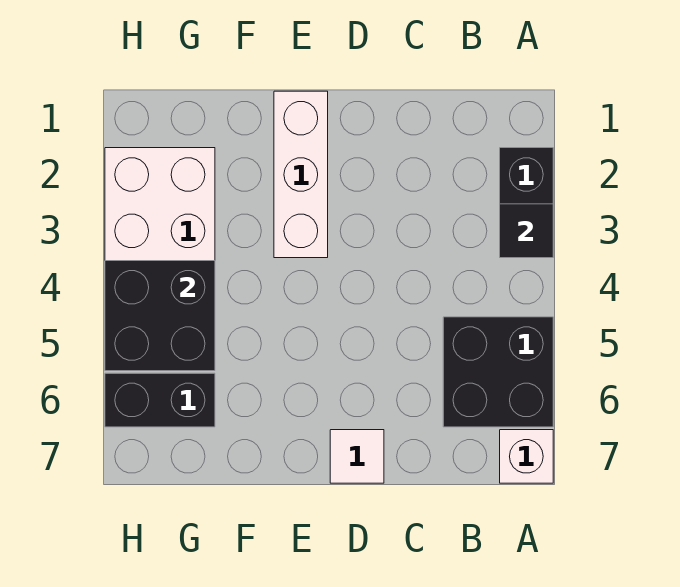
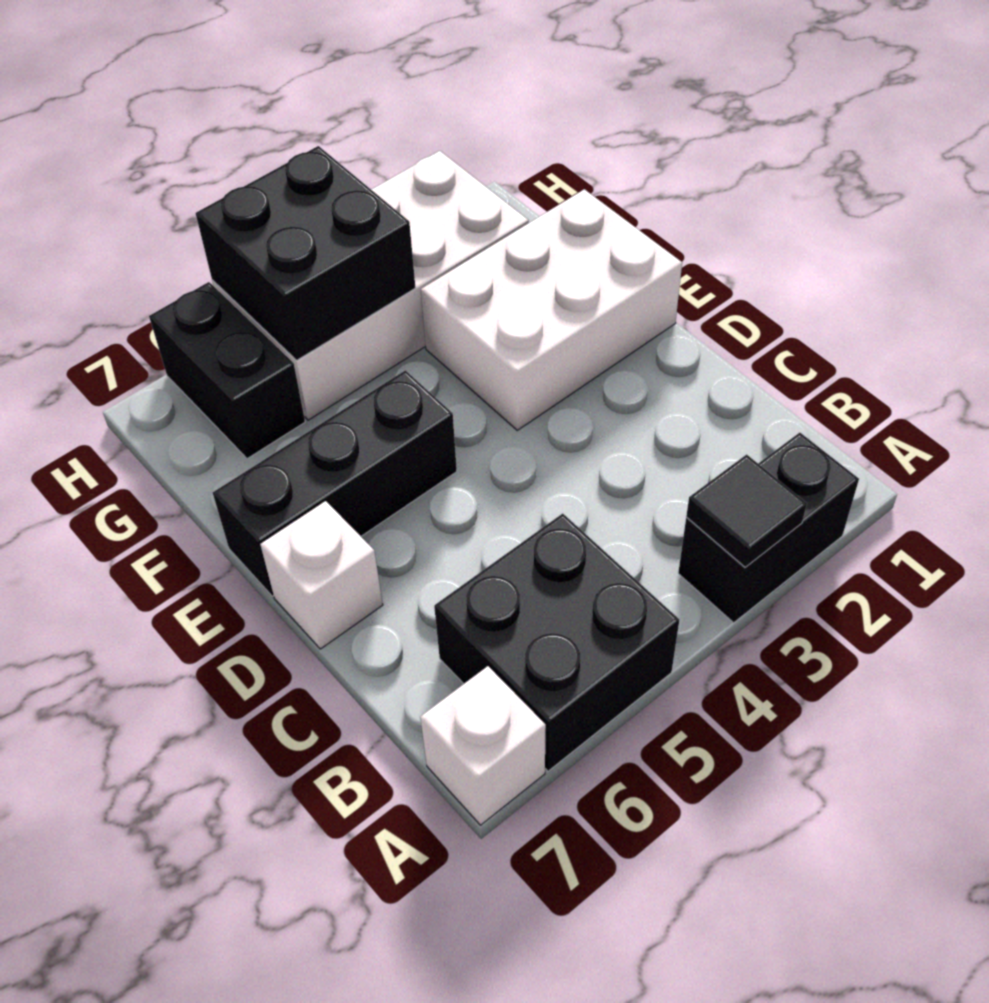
white tile D7 level 1 -> white brick D7 level 1
white brick E1:E3 level 1 -> white brick E1:F3 level 1
none -> black brick E5:E7 level 1

